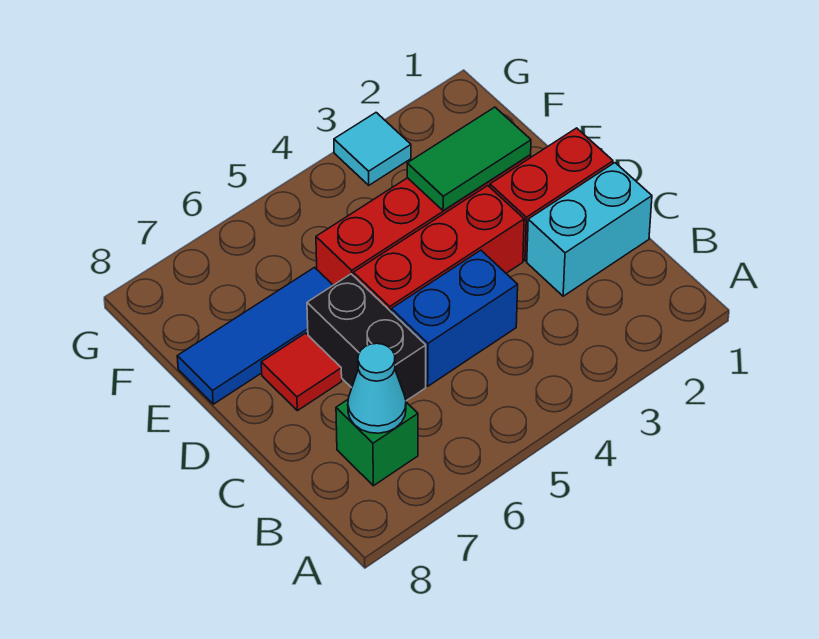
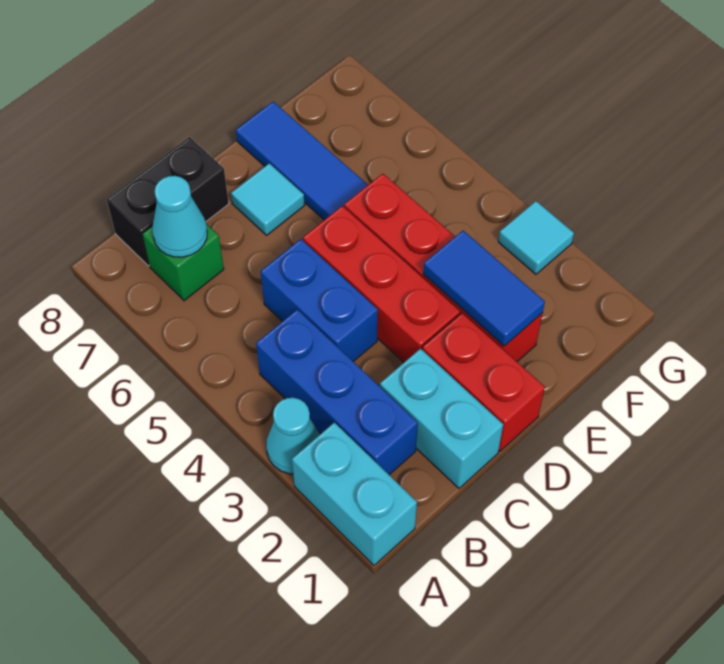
none -> cyan brick A1:A2 level 1
none -> cyan cone A3 level 1
none -> blue brick B2:B4 level 1
black brick C6:D6 level 1 -> black brick B8:C8 level 1
red tile D7 level 1 -> cyan tile D7 level 1
green tile E2:E3 level 2 -> blue tile E2:E3 level 2

